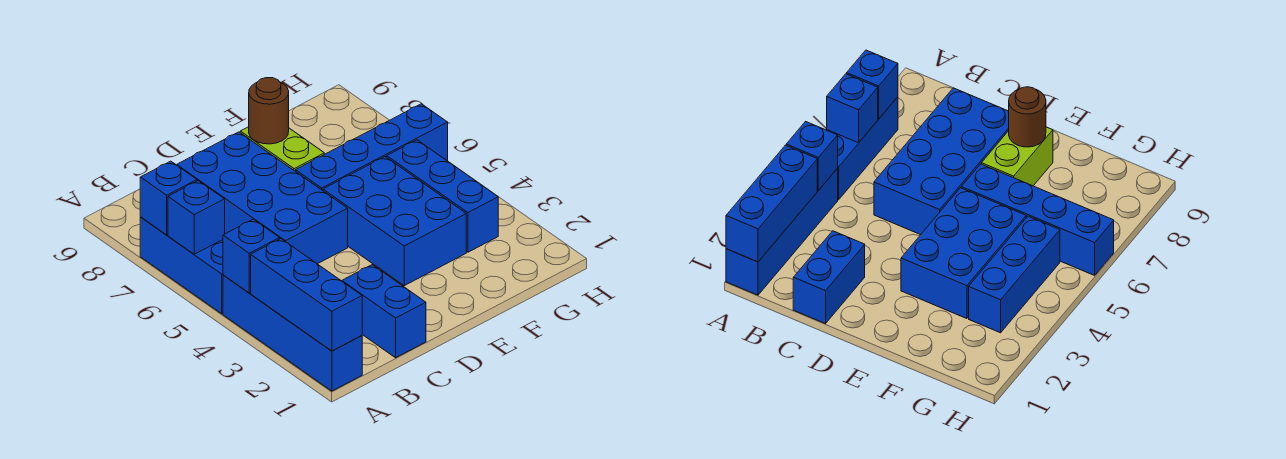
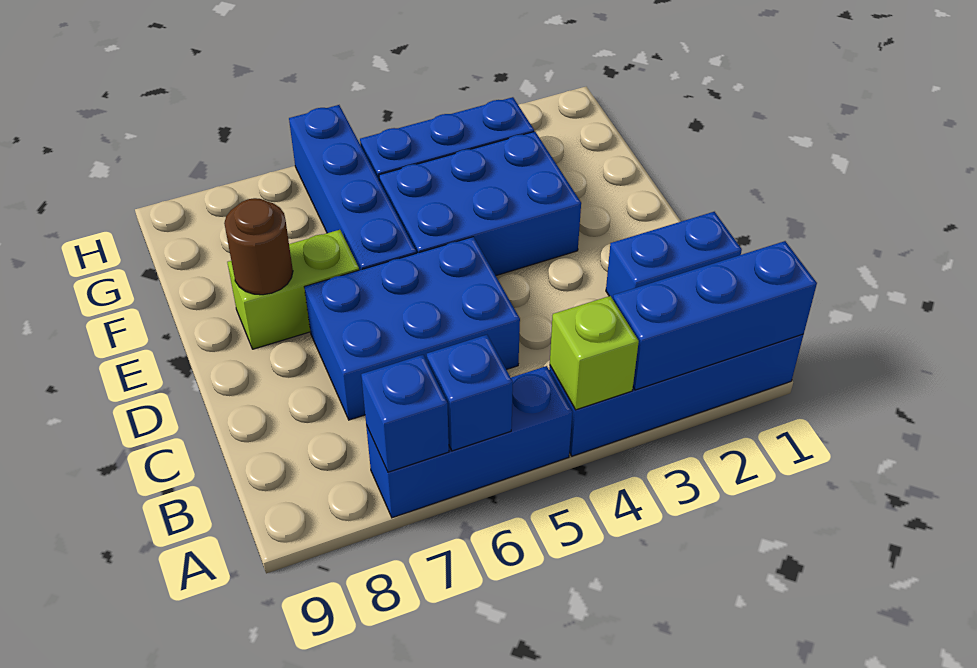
blue brick A4 level 2 -> lime brick A4 level 2
blue brick C5:D8 level 1 -> blue brick C5:D7 level 1

